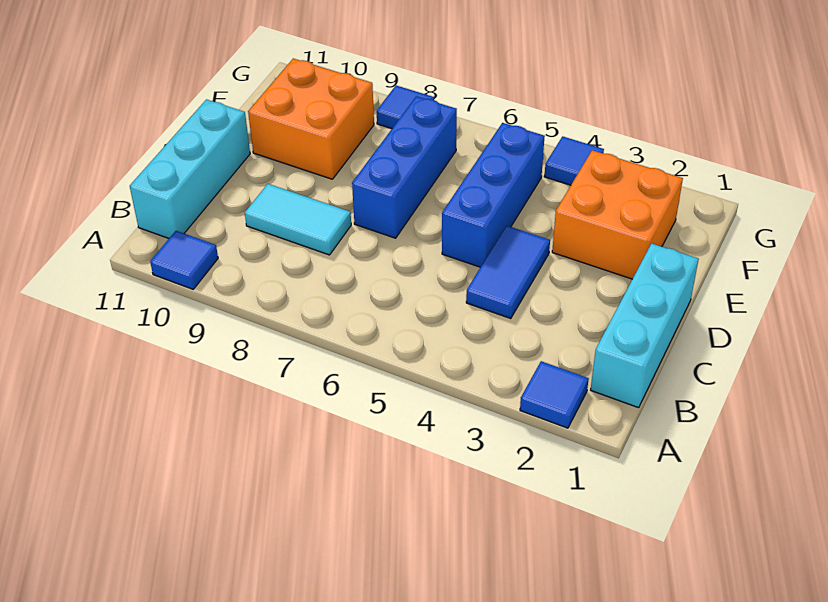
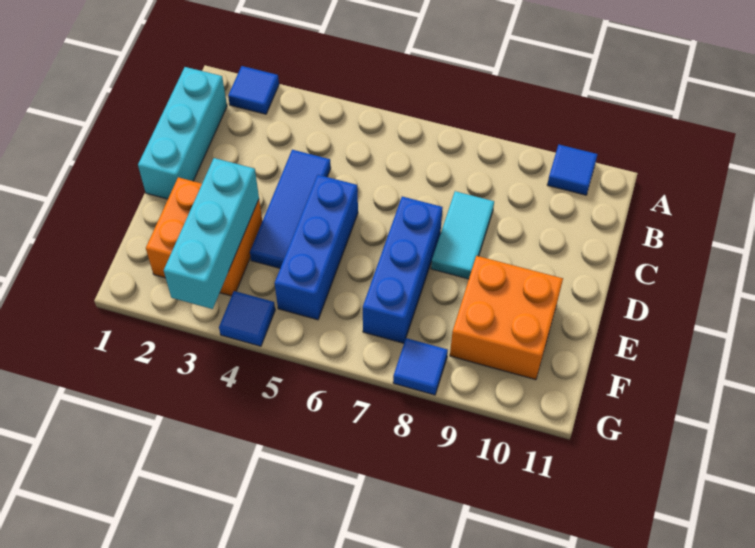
cyan brick B11:D11 level 1 -> cyan brick E3:G3 level 2
blue tile C4:D4 level 1 -> blue tile C4:E4 level 1
cyan tile C8:C9 level 1 -> cyan tile C8:D8 level 1

